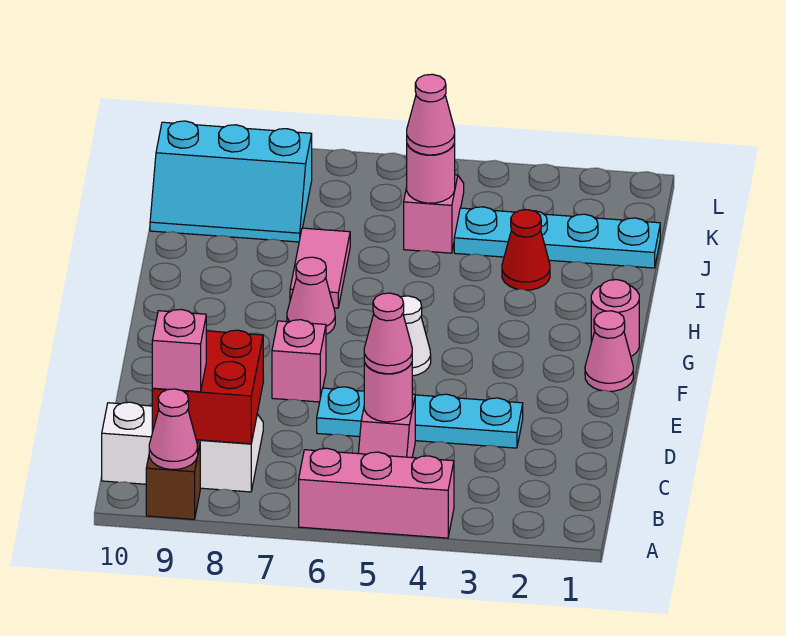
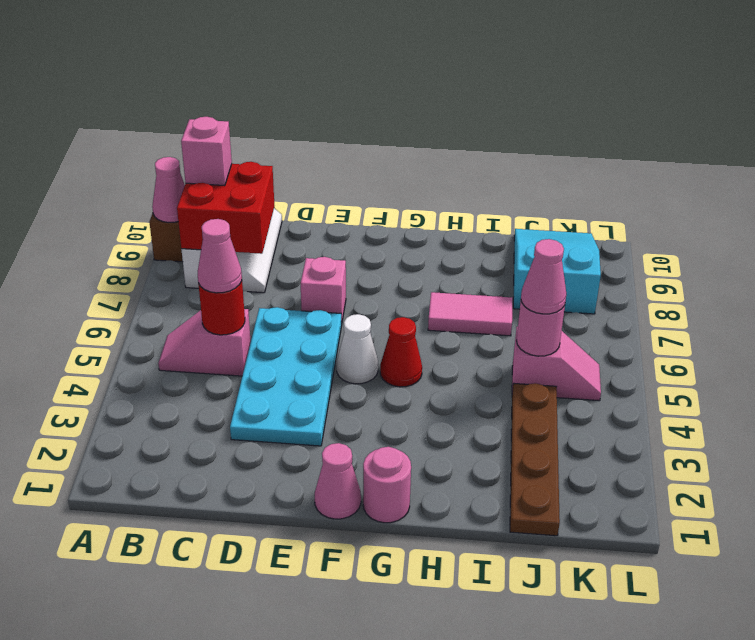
pink brick A4:A6 level 1 -> none
pink round brick C5 level 2 -> red round brick C5 level 2
cyan plate D3:D6 level 1 -> cyan plate D3:E6 level 1
pink cone G7 level 1 -> none
red cone I3 level 1 -> red cone G5 level 1
cyan plate J1:J4 level 1 -> brown plate J1:J4 level 1
cyan slope J8:K10 level 1 top K -> cyan slope J8:K10 level 1 top 8

